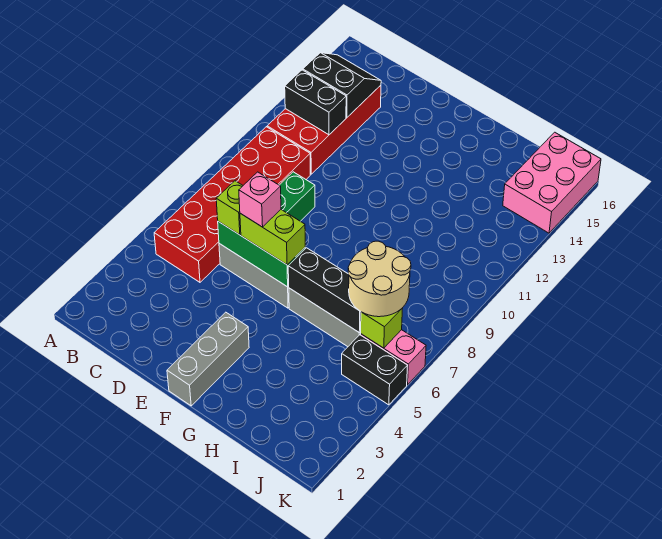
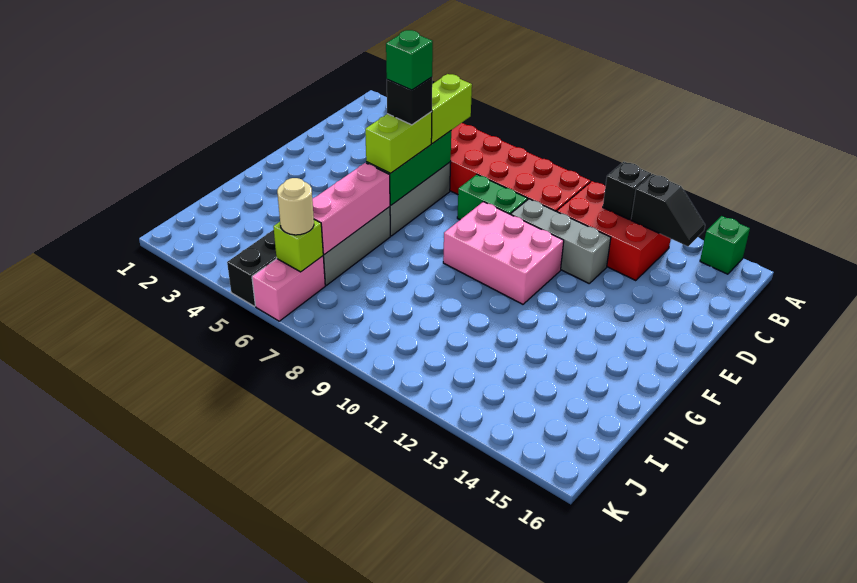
none -> green brick A15 level 1
red brick B11:C14 level 1 -> red brick B11:C13 level 1
black brick B12:C12 level 2 -> black brick B12 level 2
black slope B13:C14 level 2 top 13 -> black slope B13:B14 level 2 top 13
lime brick D6 level 3 -> lime brick C6:D6 level 3
pink brick E6 level 4 -> black brick E6 level 4
none -> green brick E6 level 5
grey brick F1:F3 level 1 -> grey brick D10:D12 level 1
black brick G6:I6 level 2 -> pink brick G6:I6 level 2
tan round brick I6:J7 level 3 -> tan round brick J6 level 3
pink brick J14:K16 level 1 -> pink brick E9:F11 level 1

